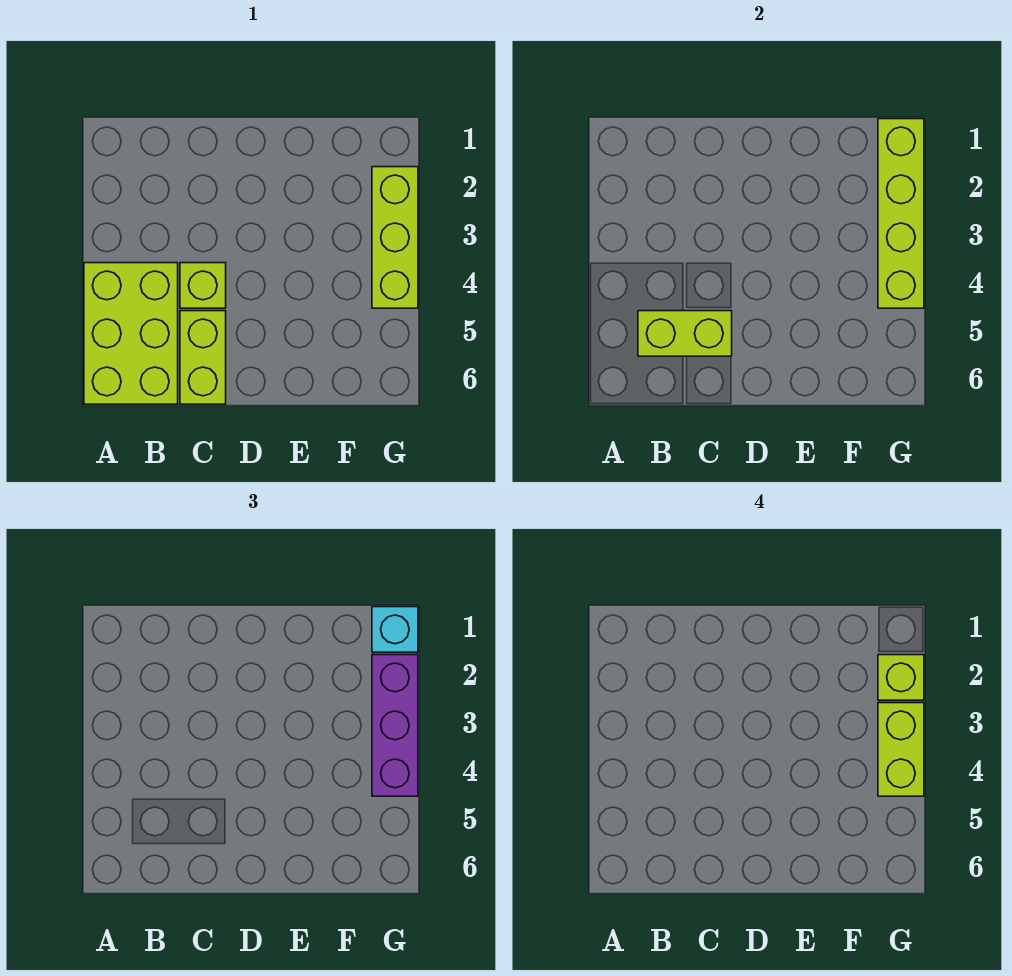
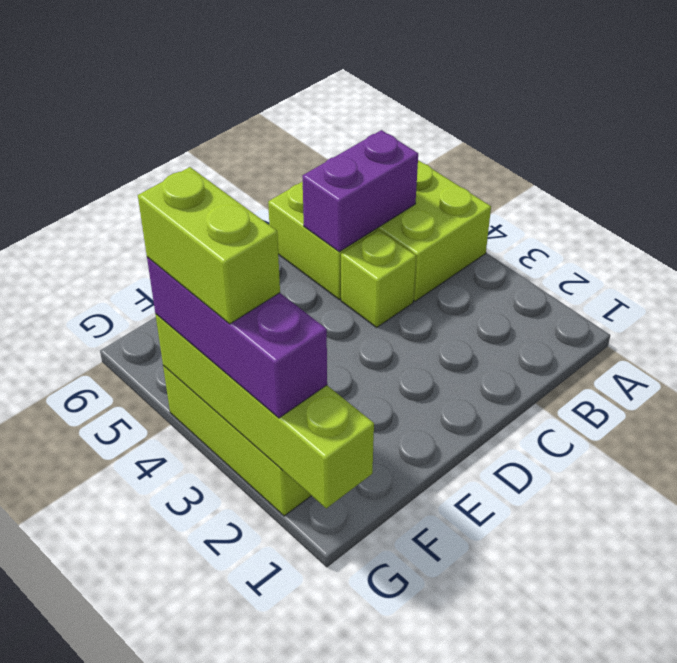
lime brick B5:C5 level 2 -> purple brick B5:C5 level 2
cyan brick G1 level 3 -> none
lime brick G2 level 4 -> none

